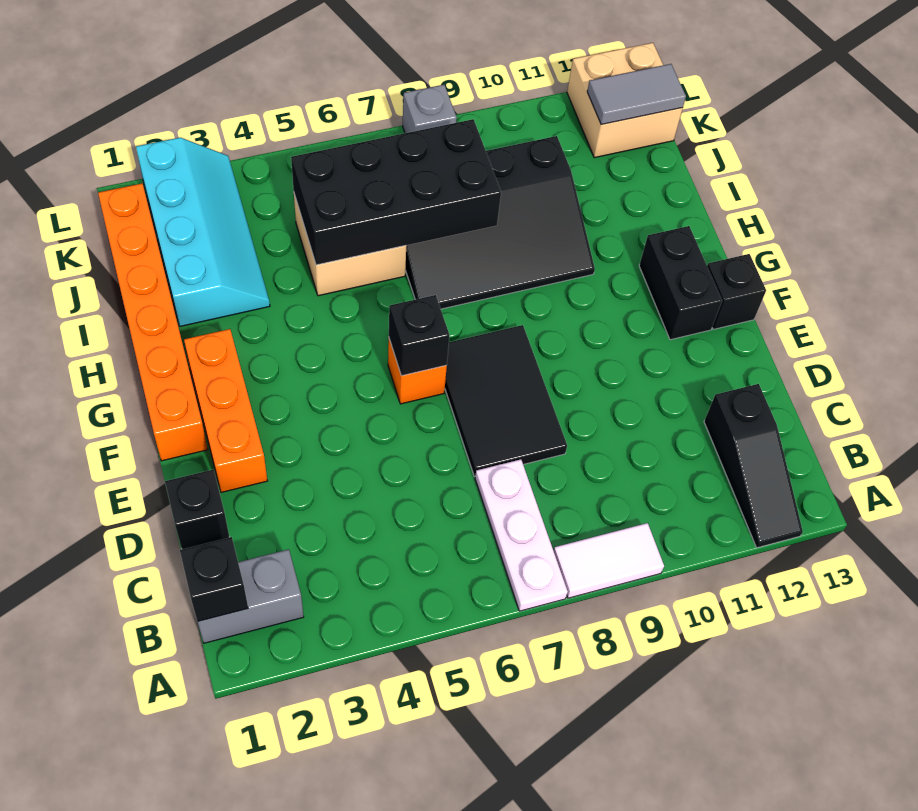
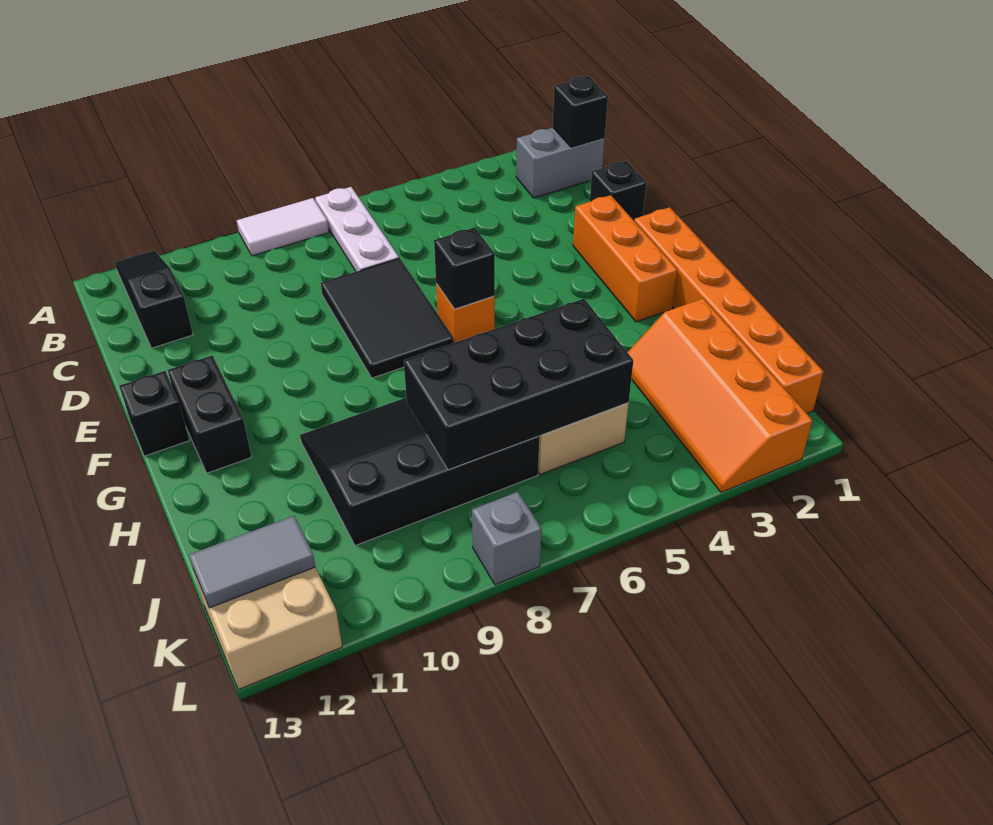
cyan slope I2:L3 level 1 top 2 -> orange slope I2:L3 level 1 top 2

